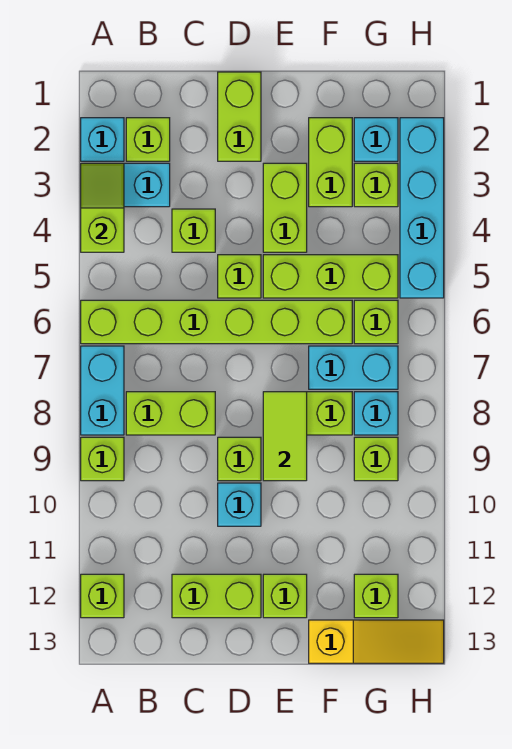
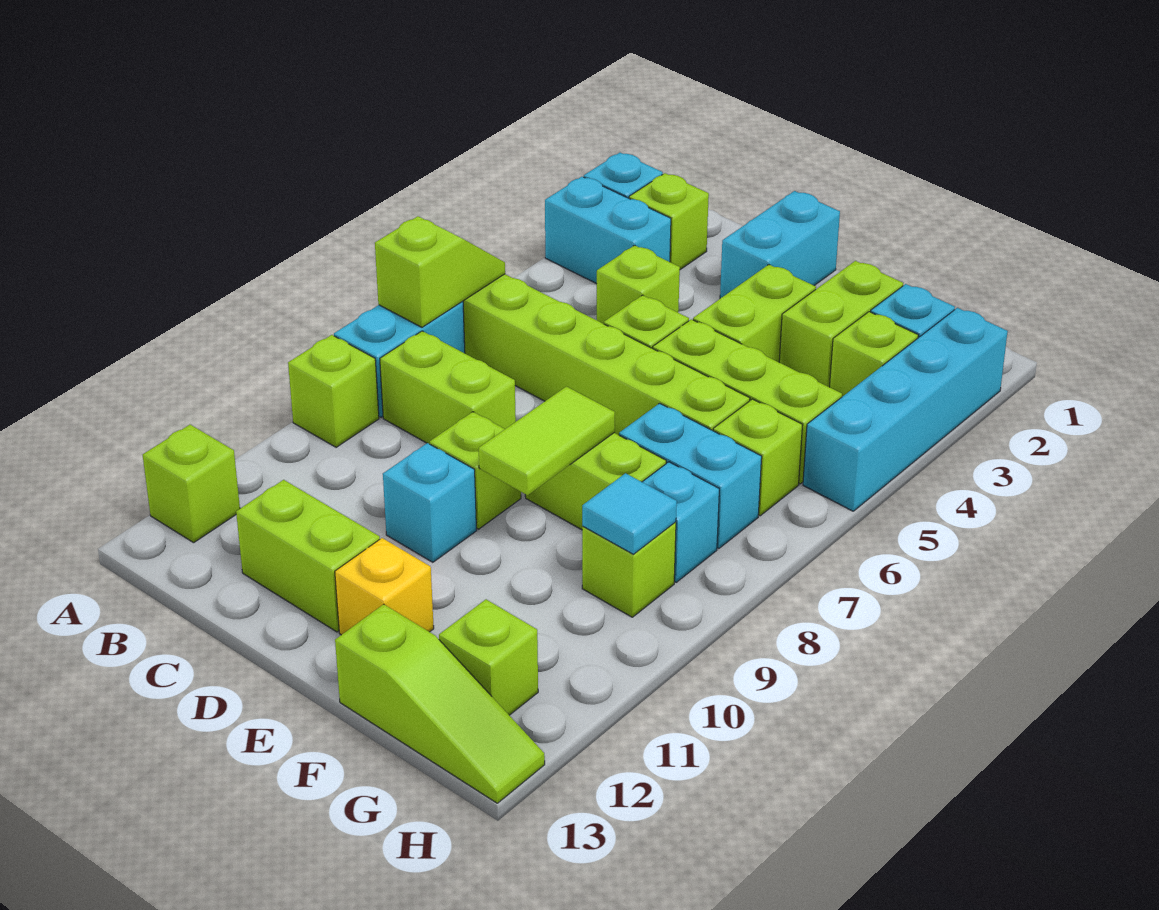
lime slope A3:A4 level 2 top 4 -> lime slope A6:A7 level 2 top 7
lime brick D1:D2 level 1 -> cyan brick D1:D2 level 1
lime brick E12 level 1 -> yellow brick E12 level 1
yellow slope F13:H13 level 1 top F -> lime slope F13:H13 level 1 top F
none -> cyan tile G9 level 2

